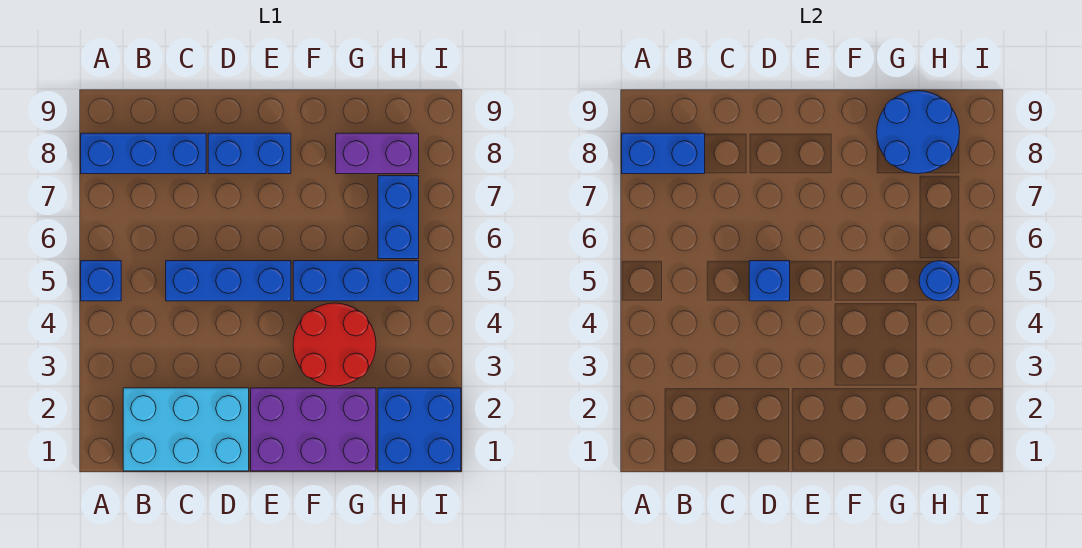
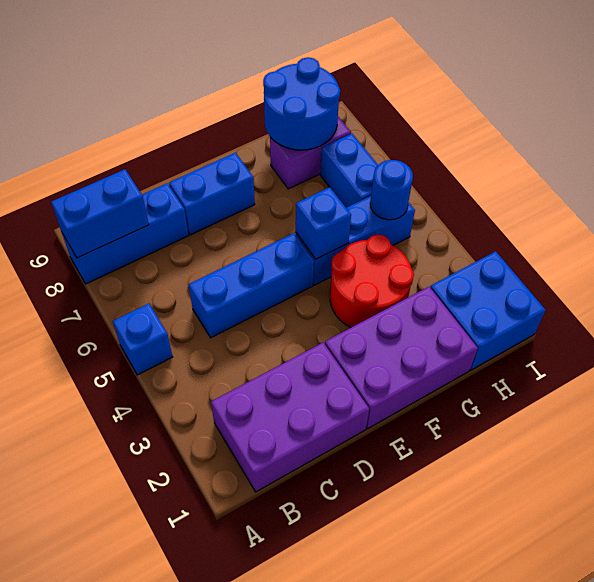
cyan brick B1:D2 level 1 -> purple brick B1:D2 level 1
blue brick D5 level 2 -> blue brick F5 level 2

